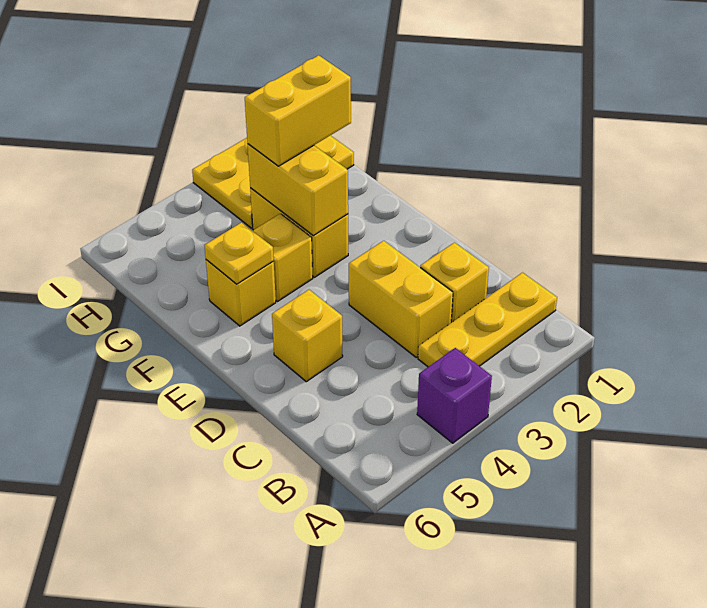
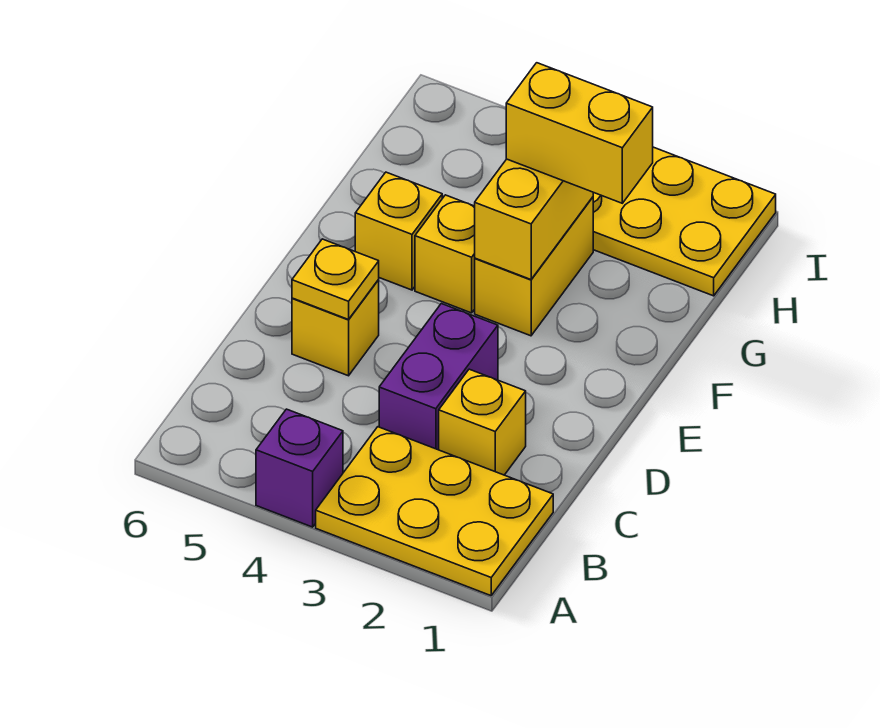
yellow plate B1:B3 level 1 -> yellow plate A1:B3 level 1
yellow brick C3:D3 level 1 -> purple brick C3:D3 level 1
yellow plate F5 level 2 -> yellow plate D5 level 2

